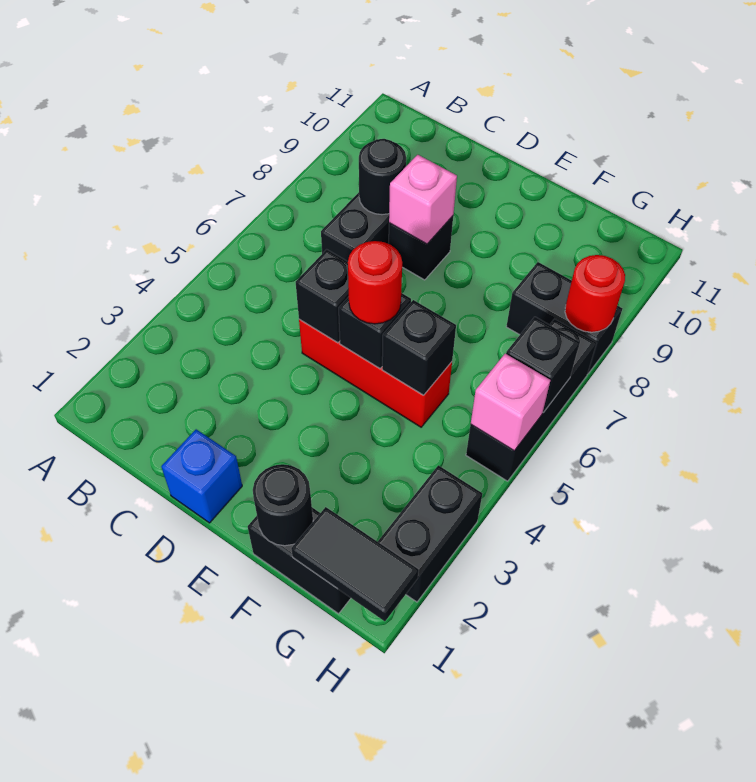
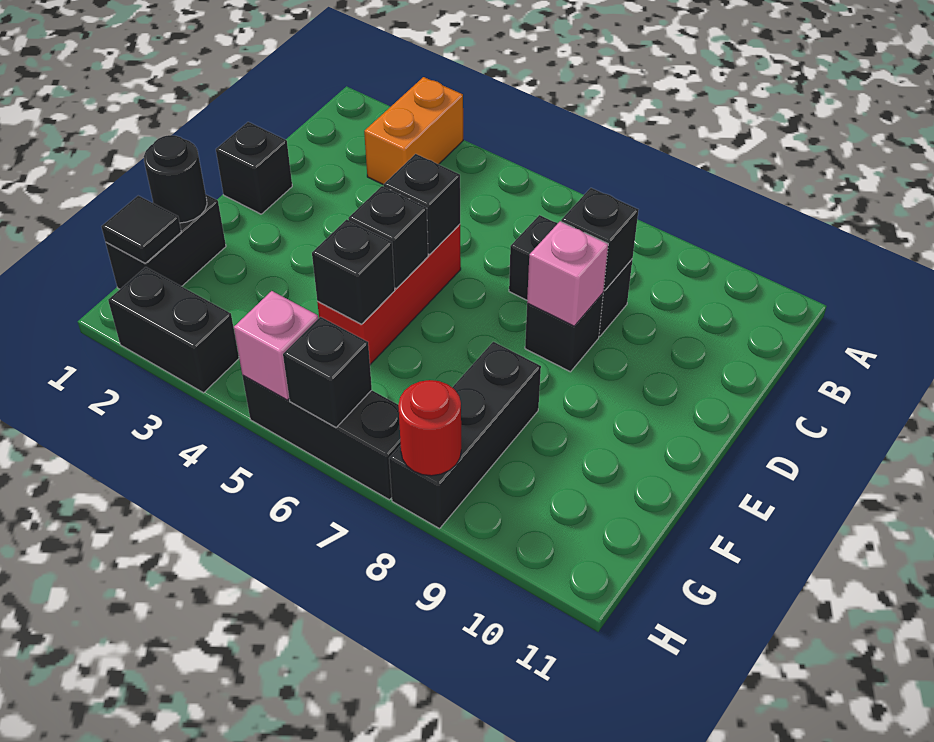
none -> orange brick A3:B3 level 1
black round brick C8 level 2 -> black brick C8 level 2
blue brick D1 level 1 -> black brick D1 level 1
red round brick E5 level 3 -> none
black tile G1:H1 level 2 -> black tile G1 level 2
black brick G8:H8 level 1 -> black brick F8:H8 level 1

